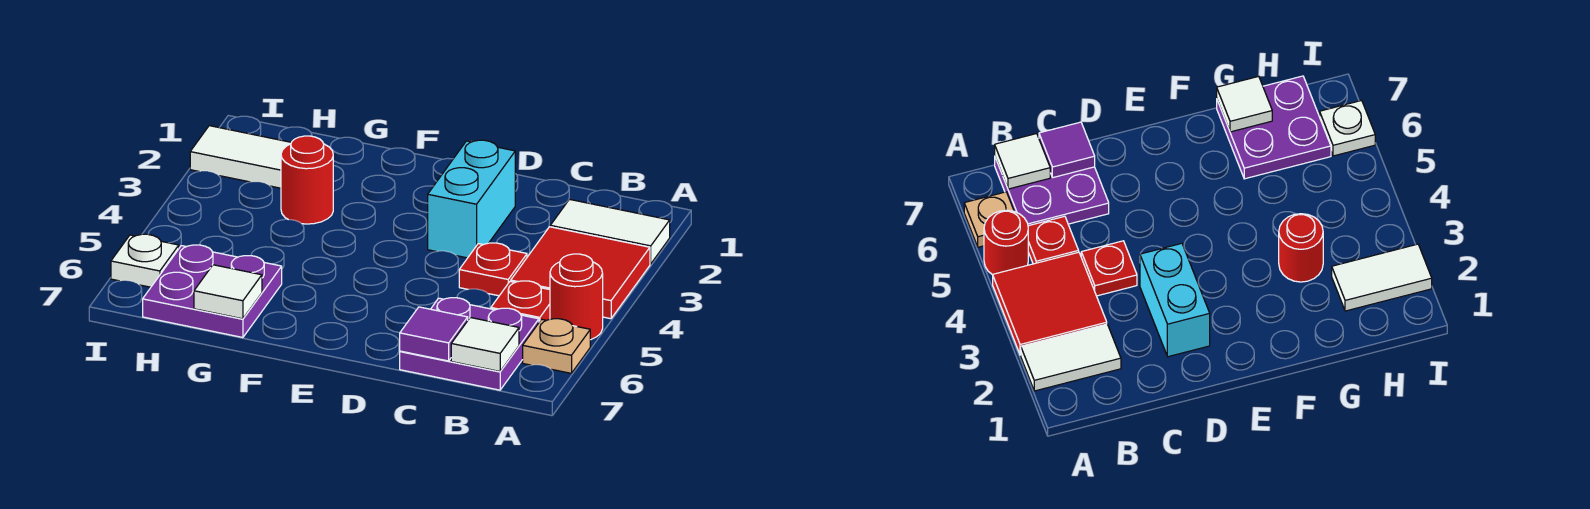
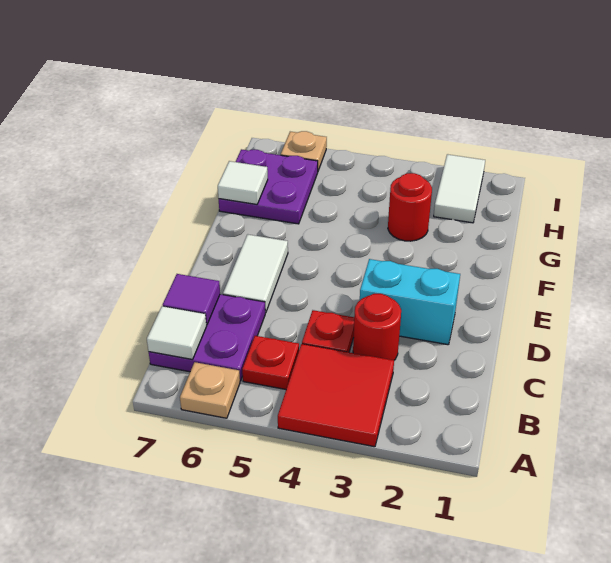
white tile A2:B2 level 1 -> white tile D6:E6 level 1
red round brick A5 level 1 -> red round brick C3 level 1
white plate I6 level 1 -> tan plate I6 level 1

